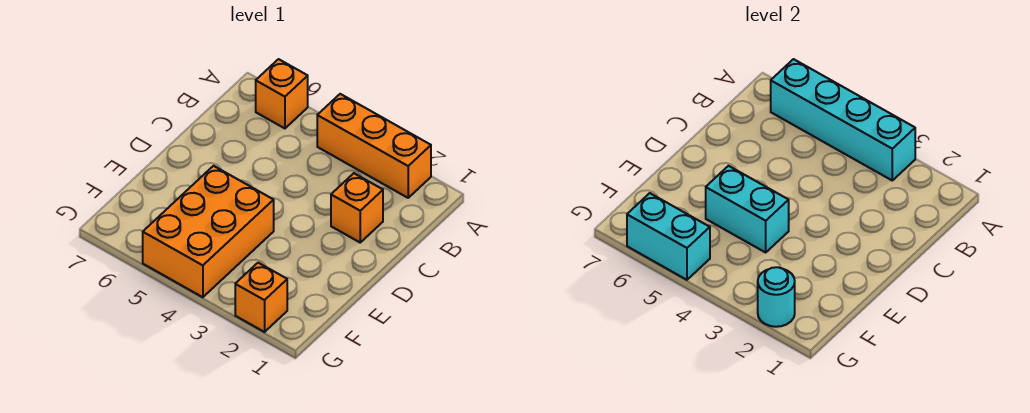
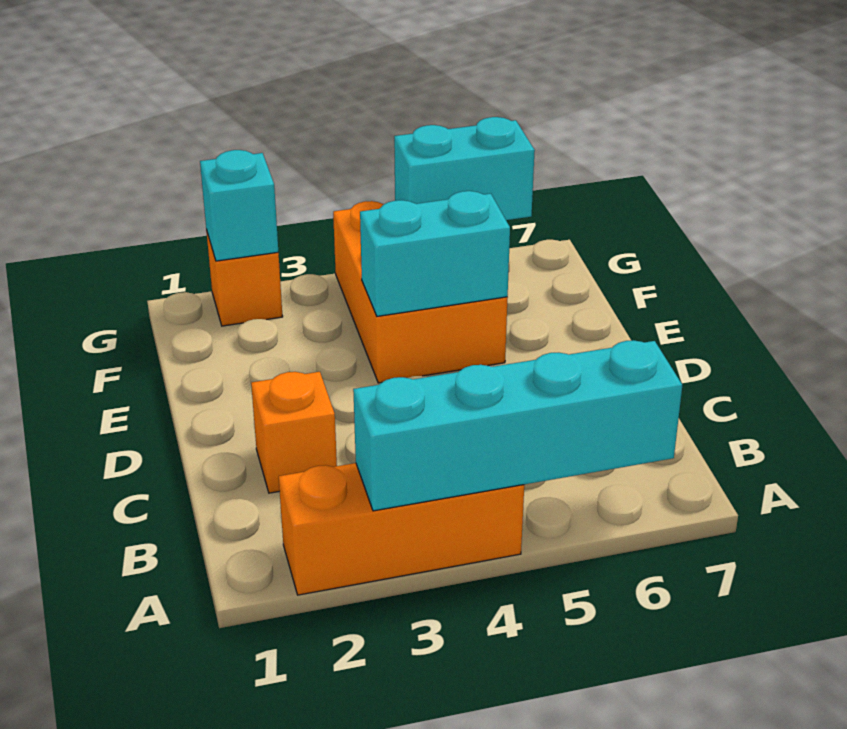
orange brick A6 level 1 -> none
cyan round brick G2 level 2 -> cyan brick G2 level 2

